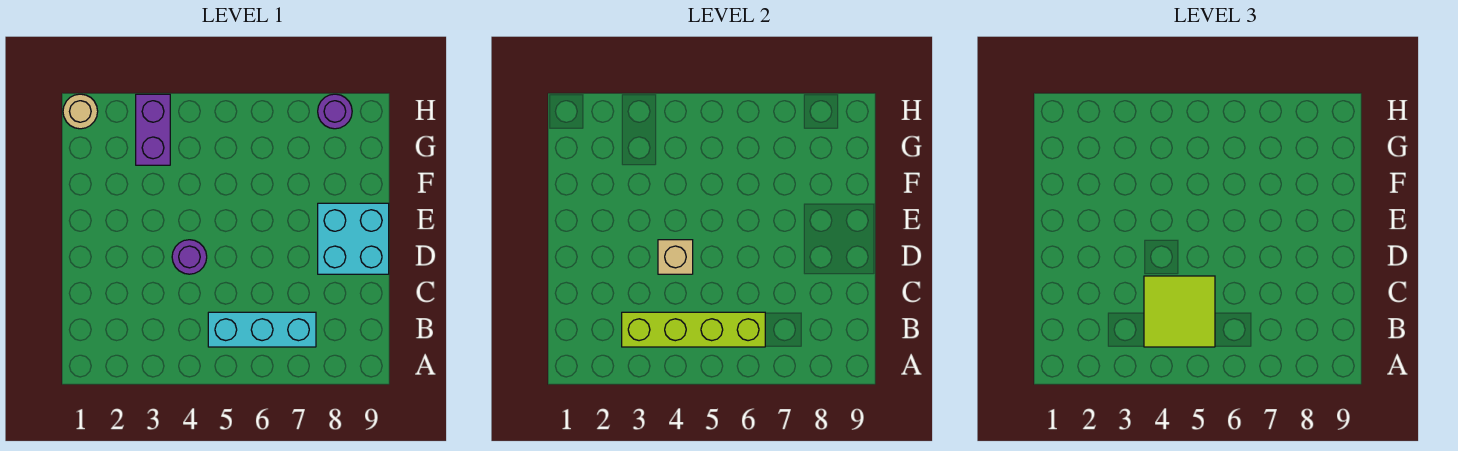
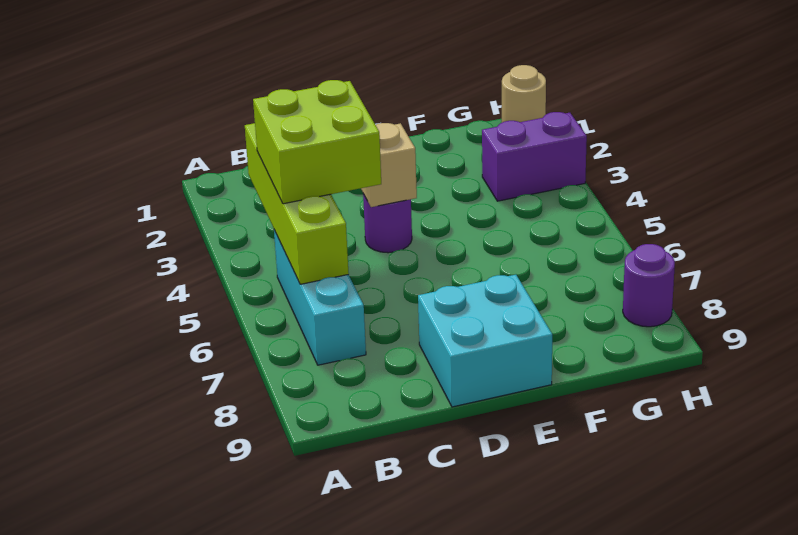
lime tile B4:C5 level 3 -> lime brick B4:C5 level 3

